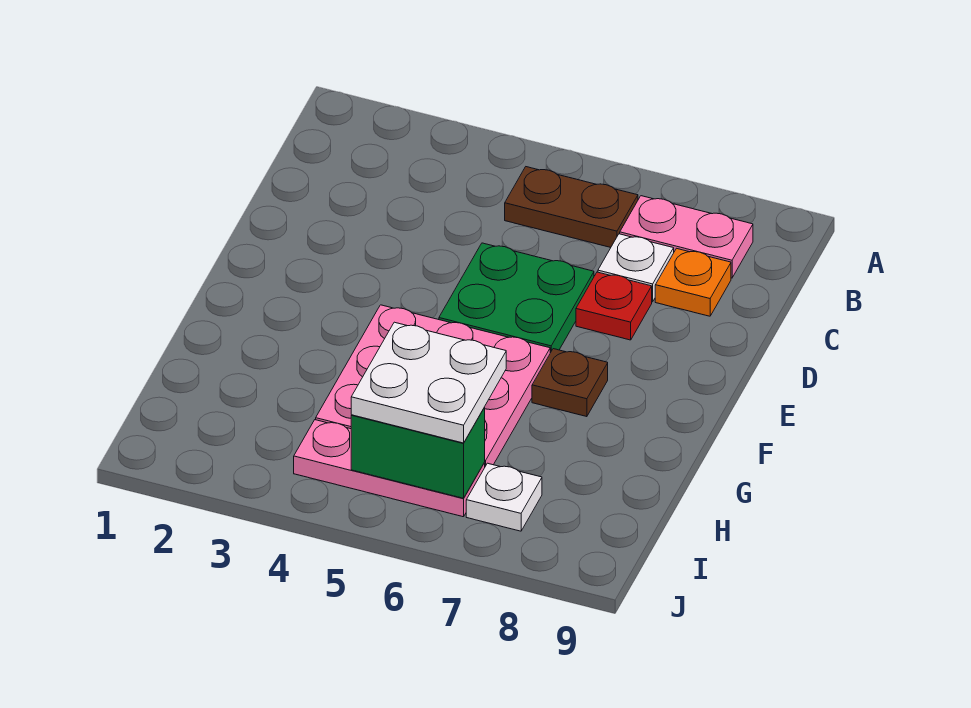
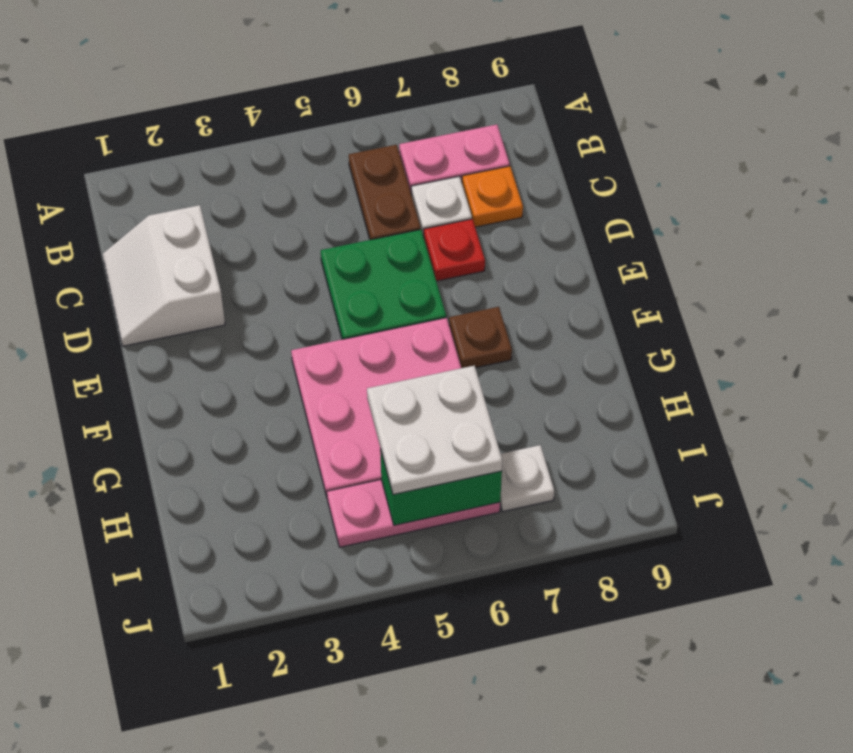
brown plate B5:B6 level 1 -> brown plate B6:C6 level 1
none -> white slope C1:D2 level 1 top 2

